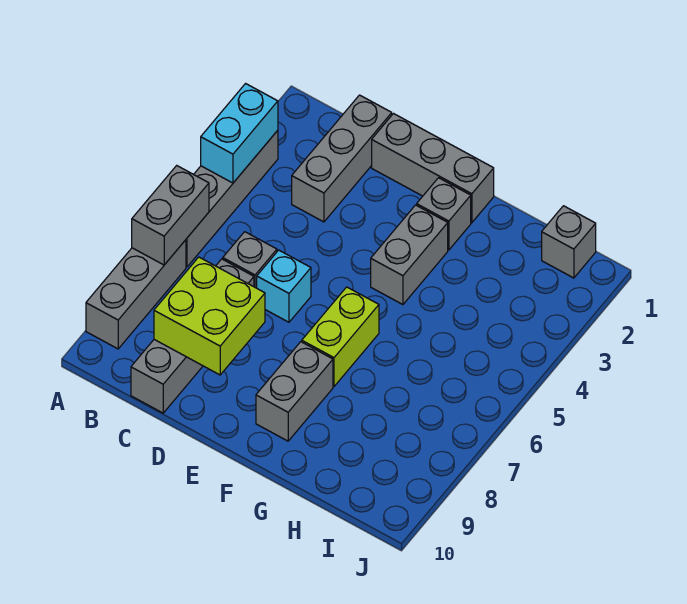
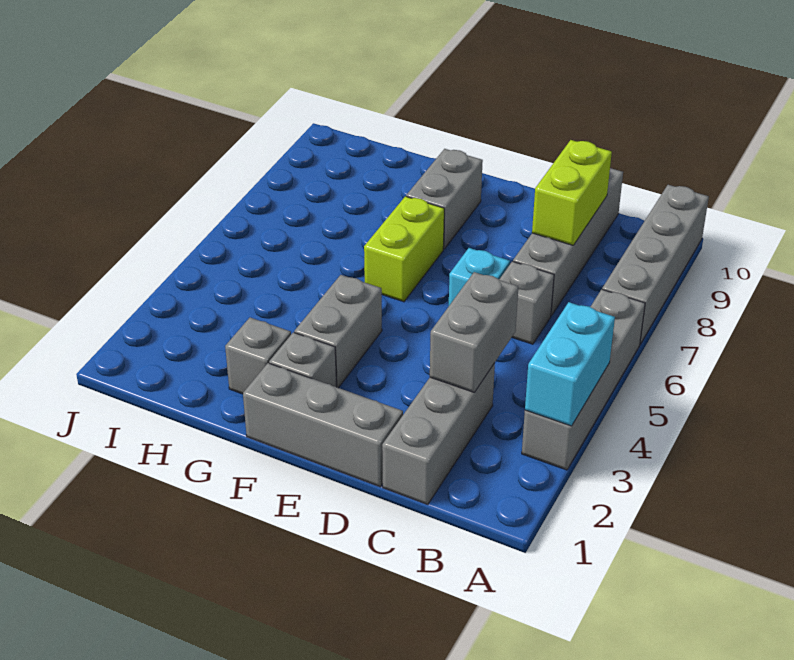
grey brick A6:A7 level 2 -> grey brick C3:C4 level 2
grey brick A7:A9 level 1 -> grey brick A7:A10 level 1
lime brick C8:D9 level 2 -> lime brick C8:C9 level 2
grey brick I1 level 1 -> grey brick G2 level 1

